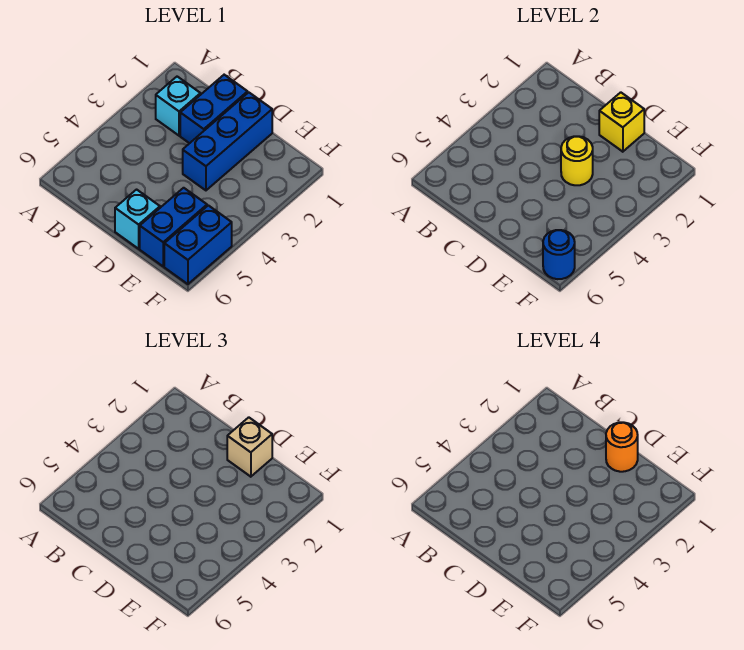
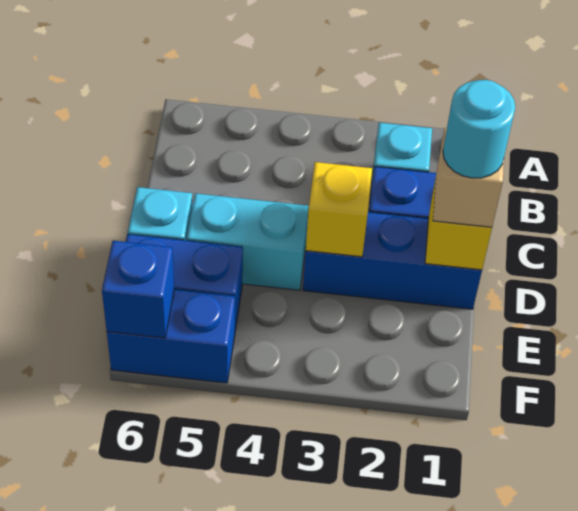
orange round brick D1 level 4 -> cyan round brick D1 level 4
yellow round brick D3 level 2 -> yellow brick D3 level 2
none -> cyan brick D4:D5 level 1
blue round brick F6 level 2 -> blue brick F6 level 2

